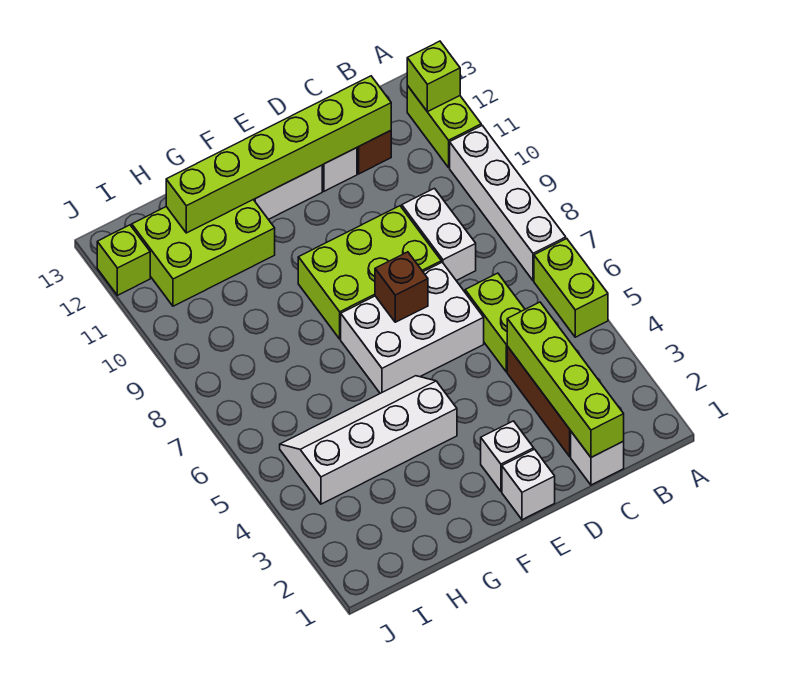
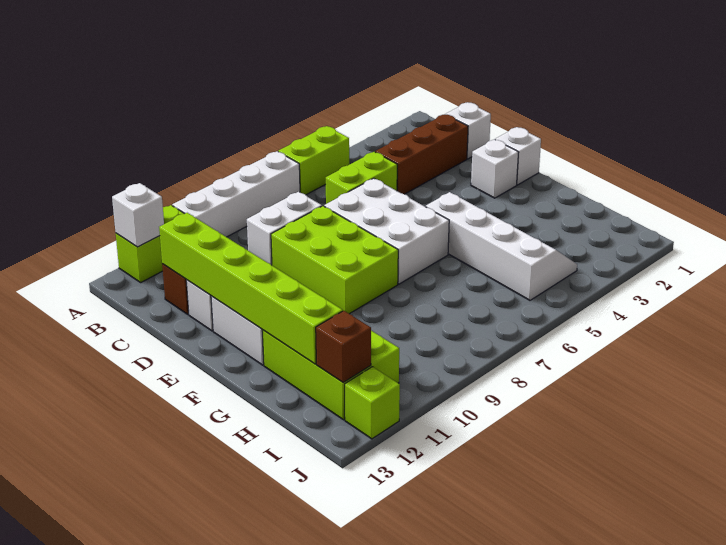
lime brick A12 level 2 -> white brick A12 level 2
lime brick C1:C4 level 2 -> none
brown brick E7 level 2 -> brown brick I12 level 2
white slope F4:I5 level 1 top 4 -> white slope F4:I5 level 1 top 5

